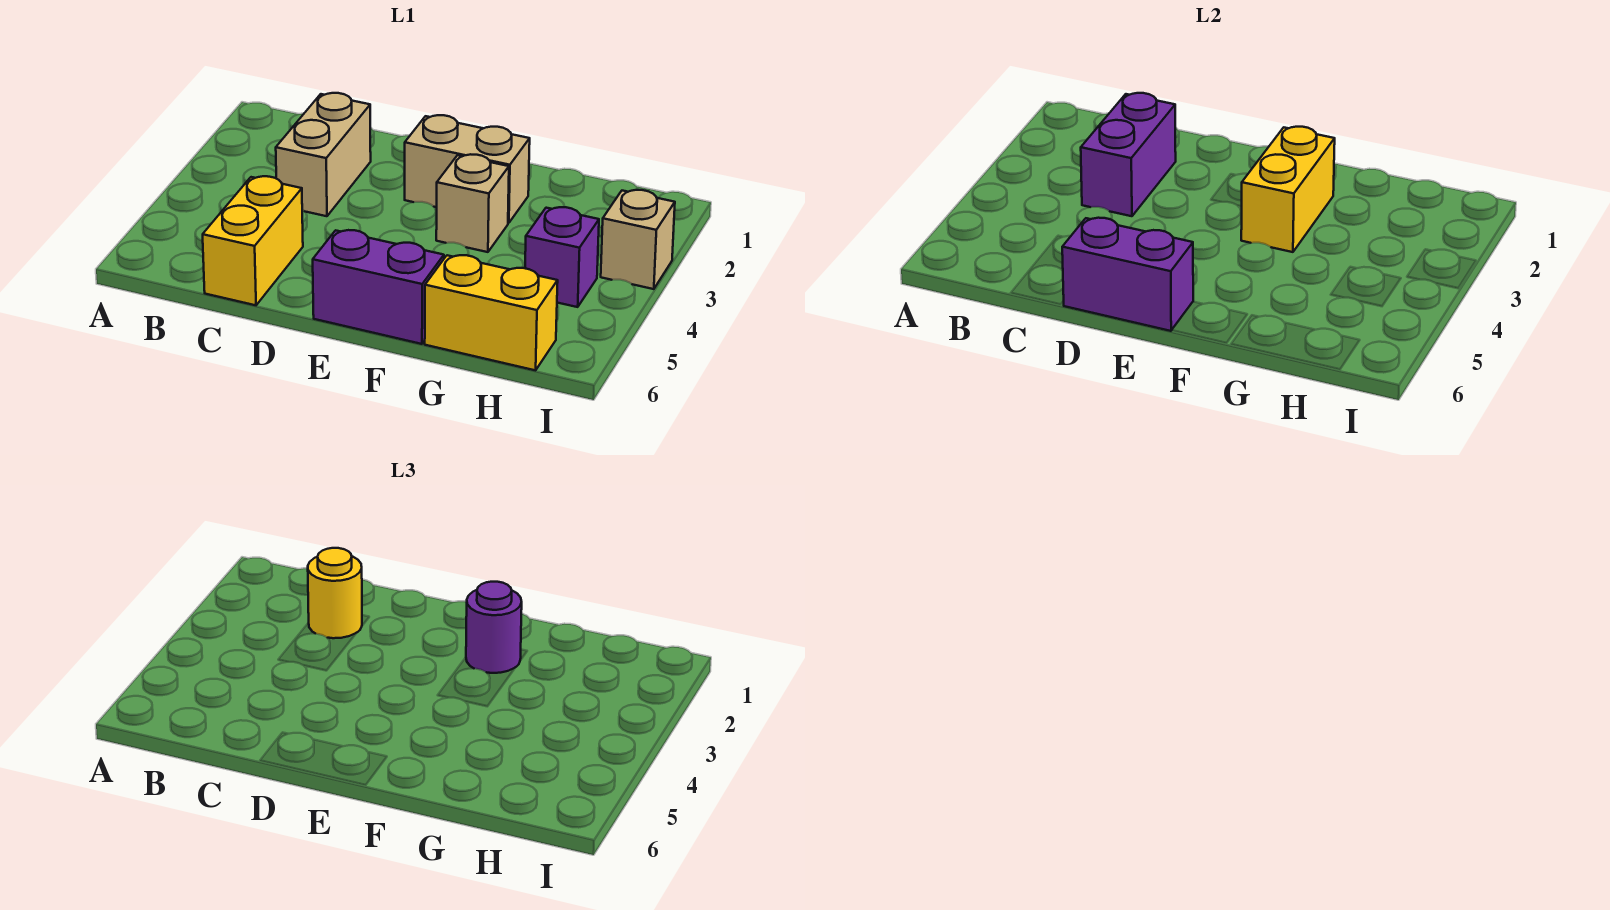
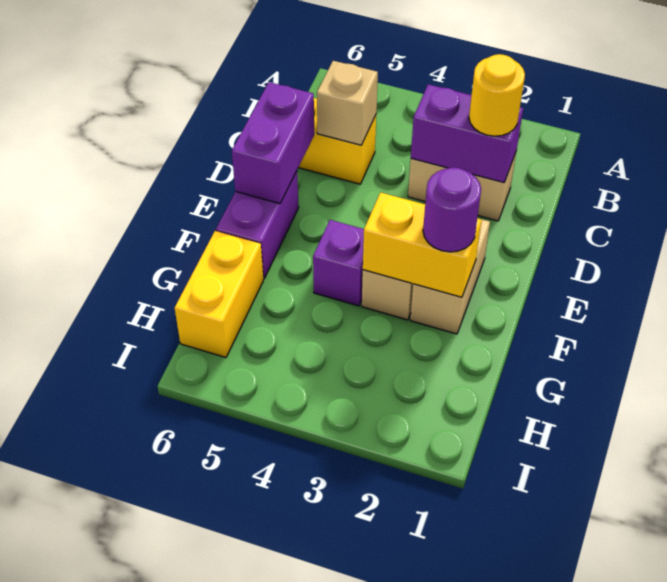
purple brick H4 level 1 -> purple brick F4 level 1
tan brick I3 level 1 -> tan brick C5 level 2

